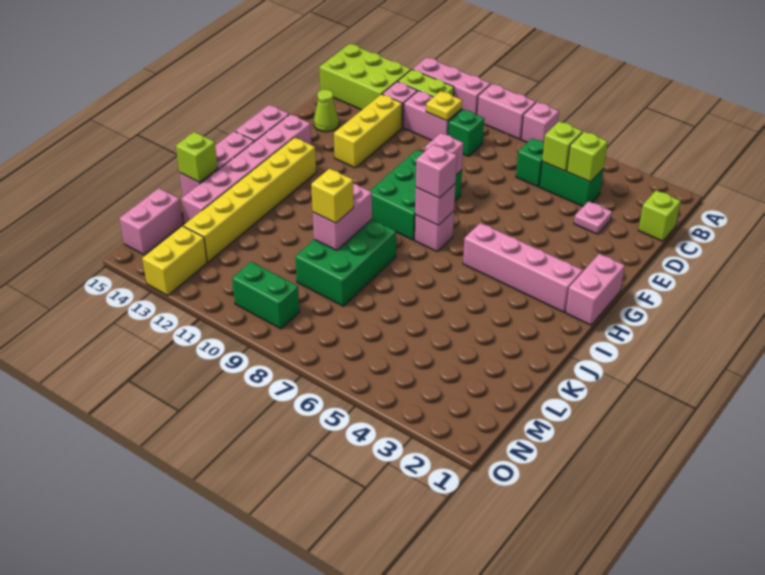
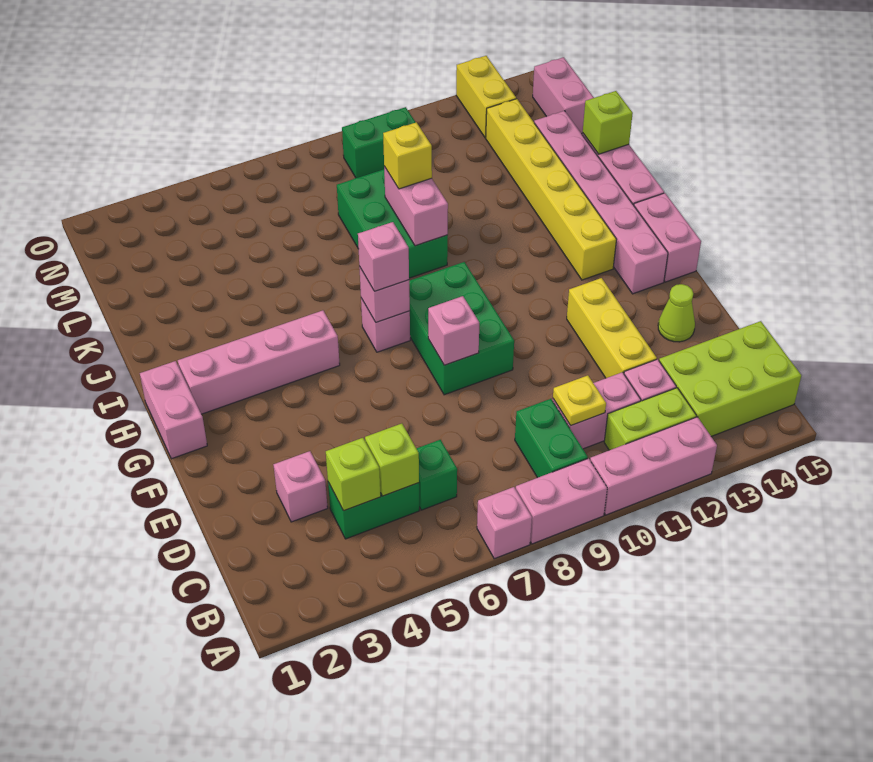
lime brick C1 level 1 -> none
green brick C9 level 1 -> green brick B9:C9 level 1
pink plate D3 level 1 -> pink brick D3 level 1

